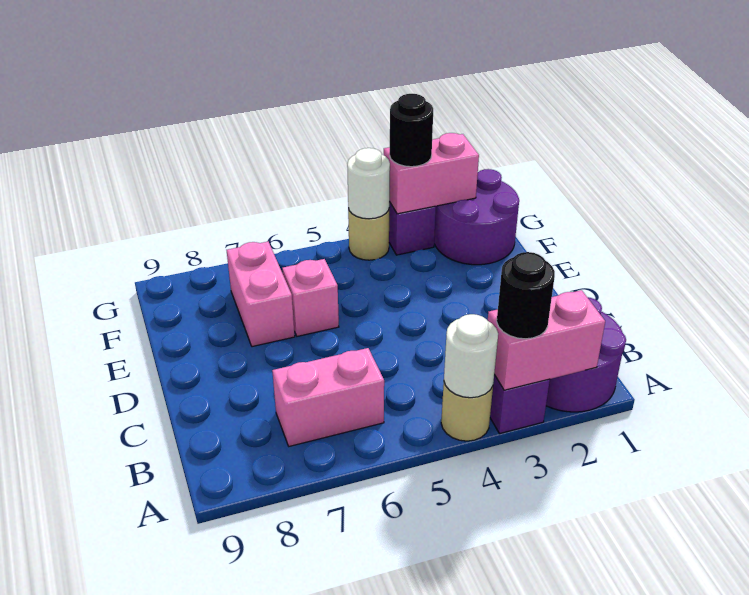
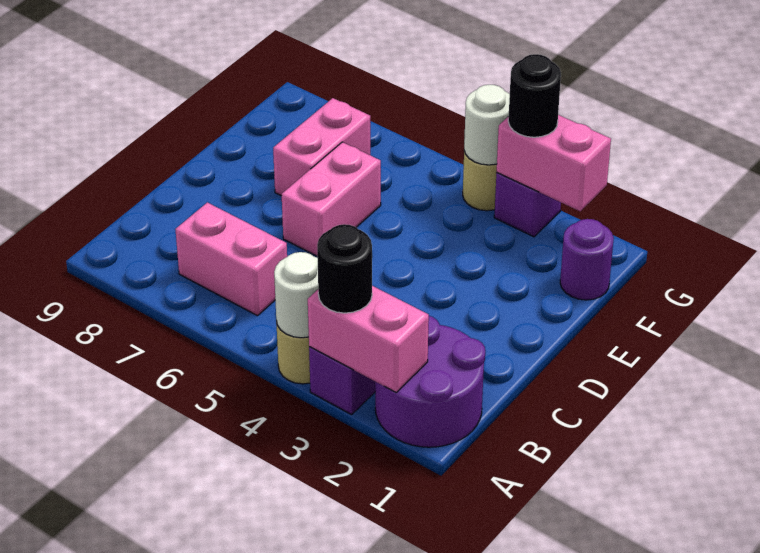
pink brick E6 level 1 -> pink brick D6:E6 level 1
purple round brick F1:G2 level 1 -> purple round brick F1 level 1

